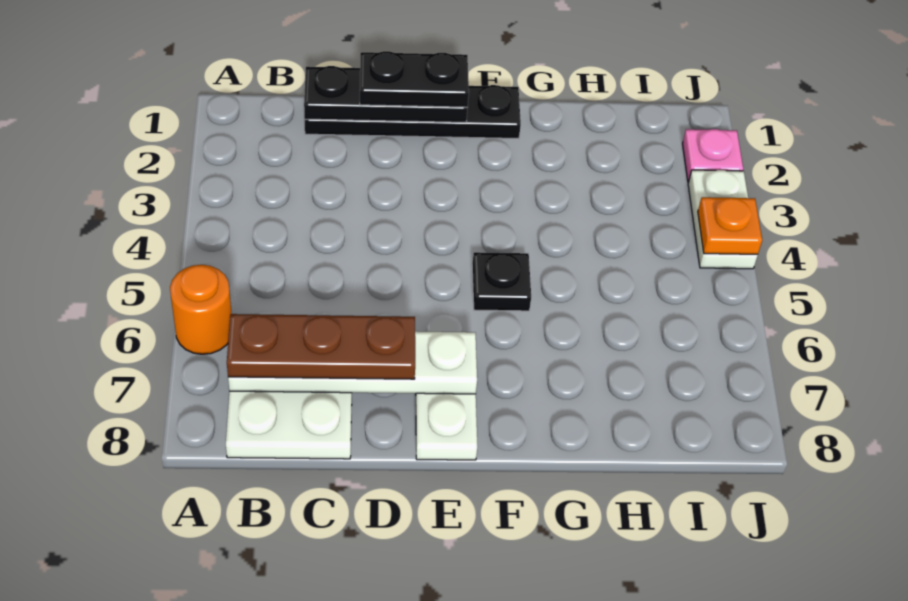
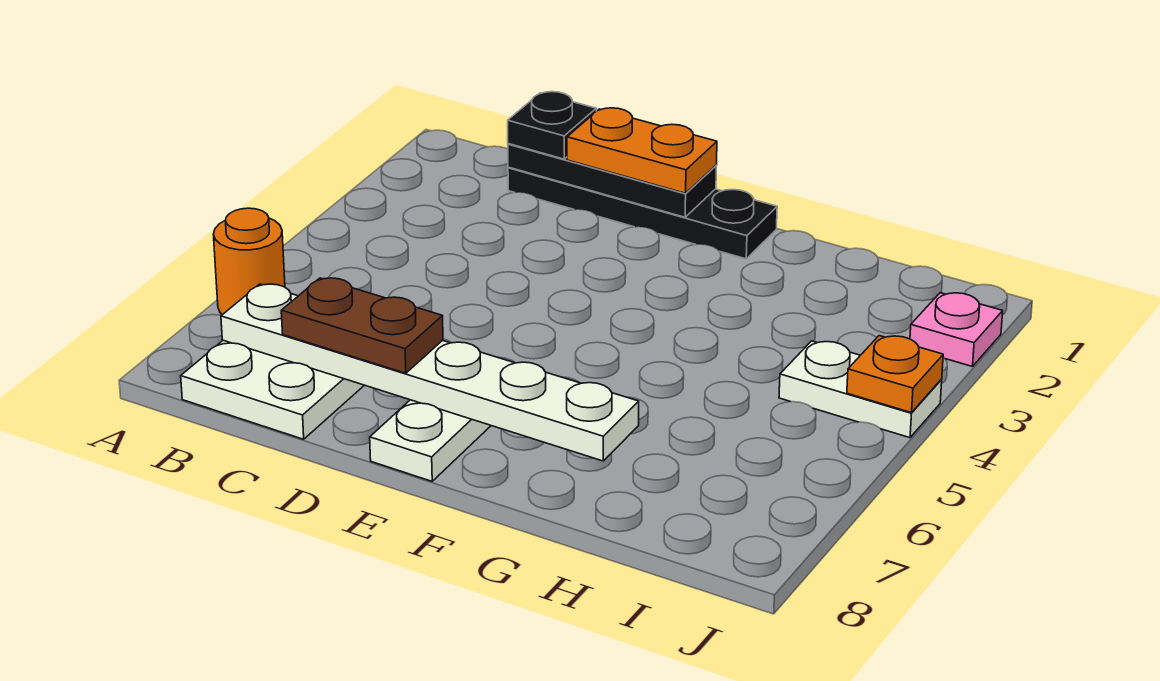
white plate B7:E7 level 2 -> white plate B7:G7 level 2
brown plate B7:D7 level 3 -> brown plate C7:D7 level 3
black plate D1:E1 level 3 -> orange plate D1:E1 level 3
black plate F5 level 1 -> black plate C1 level 3
white plate J3:J4 level 1 -> white plate I4:J4 level 1

